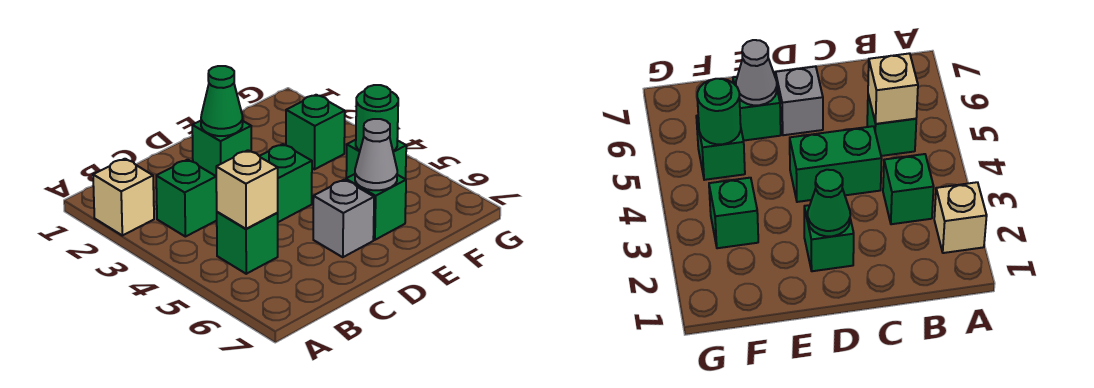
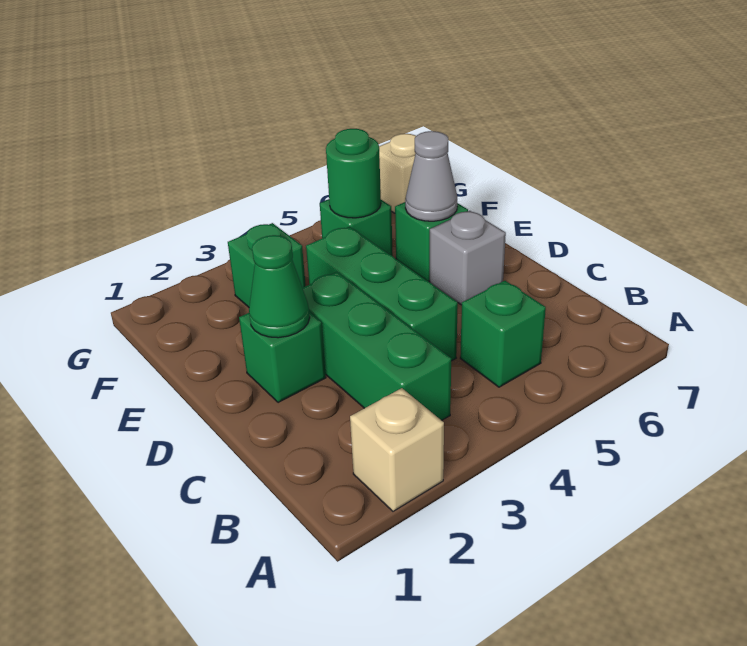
green brick B3 level 1 -> green brick B3:D3 level 1
tan brick B5 level 2 -> tan brick G7 level 1
green brick C4:D4 level 1 -> green brick C4:E4 level 1

